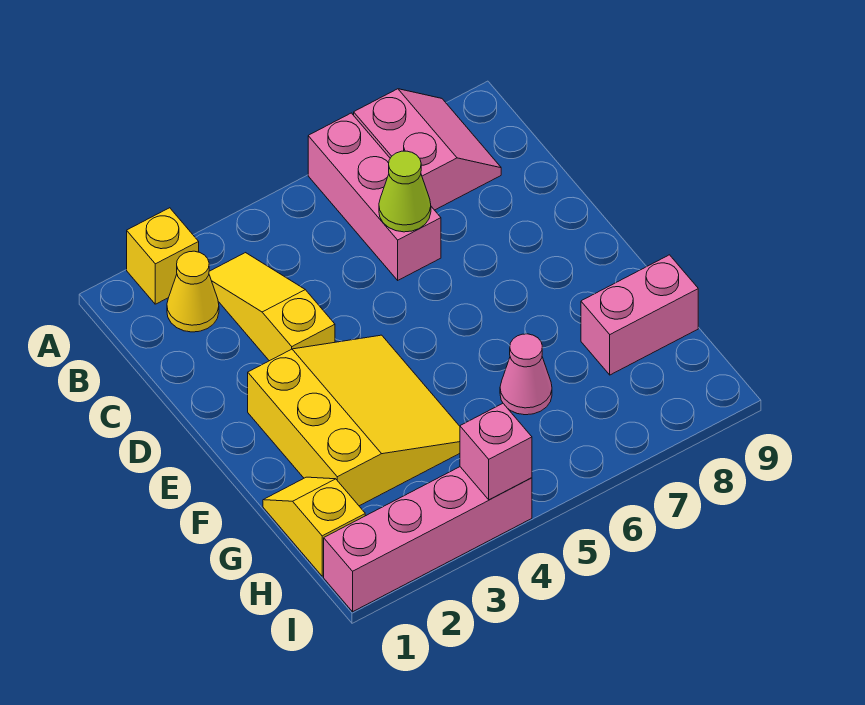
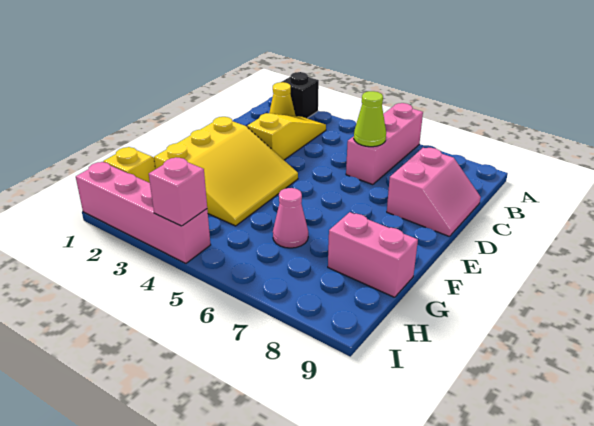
yellow brick A2 level 1 -> black brick A2 level 1
pink slope A7:B8 level 1 top 7 -> pink slope C8:D9 level 1 top 8

